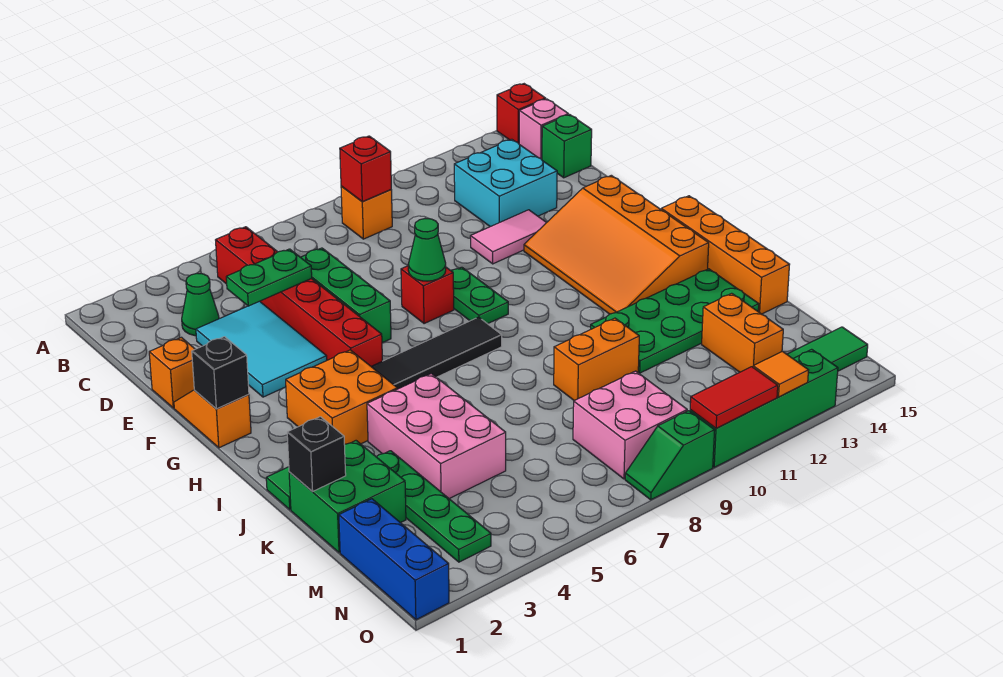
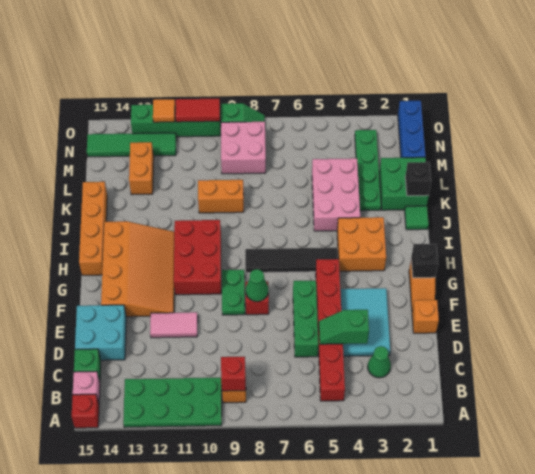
cyan brick C12:D13 level 1 -> cyan brick D14:E15 level 1
green plate D4:D5 level 2 -> green slope D4:D5 level 2 top 4
none -> red brick G10:I11 level 1
green plate J11:K14 level 1 -> green plate A10:B13 level 1

